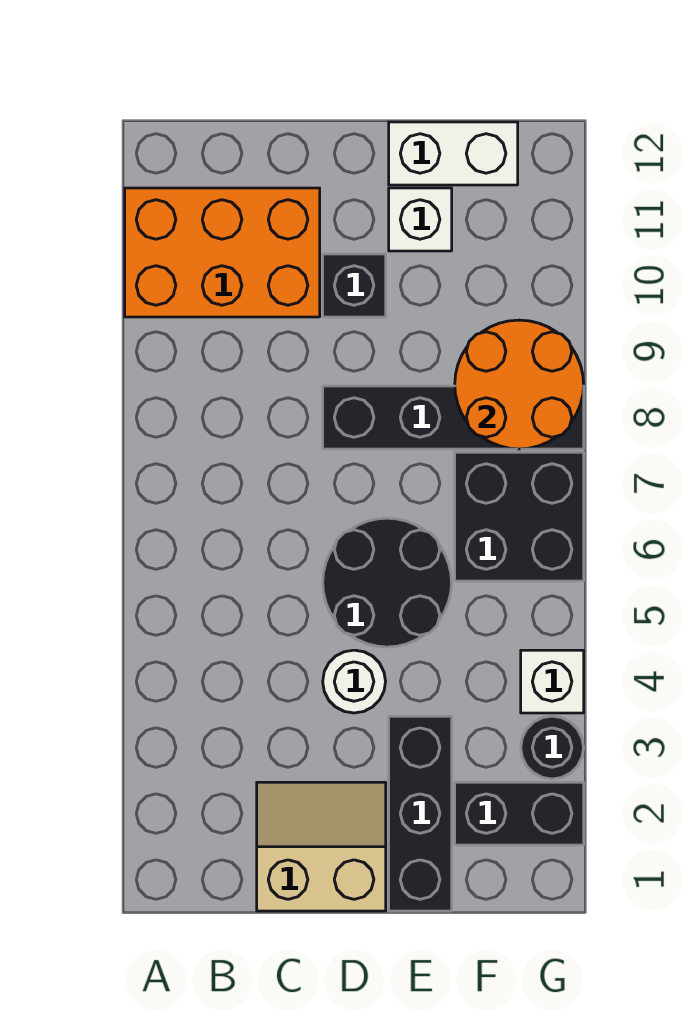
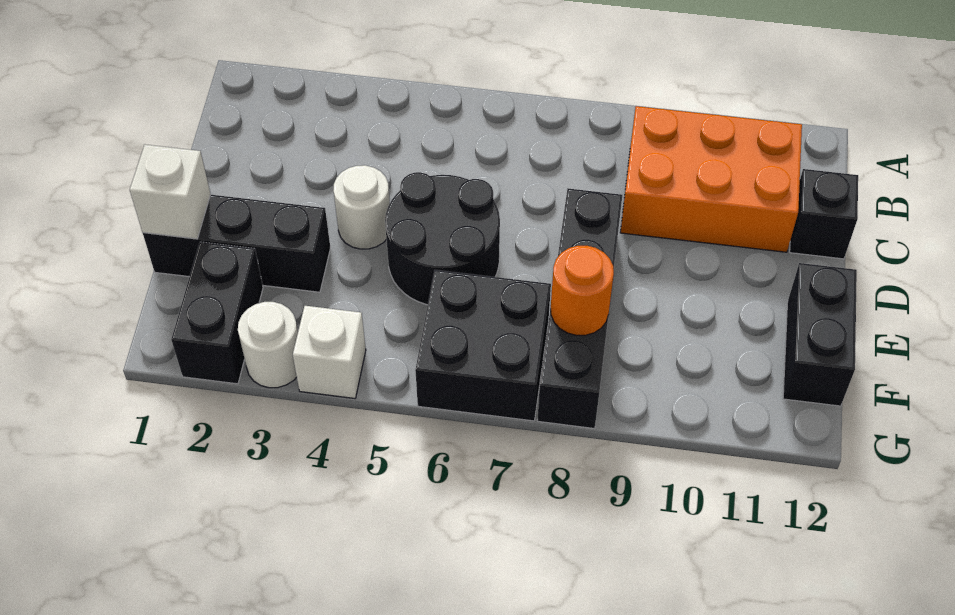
orange brick A10:C11 level 1 -> orange brick B9:C11 level 1
tan slope C1:D2 level 1 top 1 -> none
black brick D10 level 1 -> black brick C12 level 1
white brick E11 level 1 -> white brick E1 level 2
white brick E12:F12 level 1 -> black brick E12:F12 level 1
orange round brick F8:G9 level 2 -> orange round brick F8 level 2
black round brick G3 level 1 -> white round brick G3 level 1

